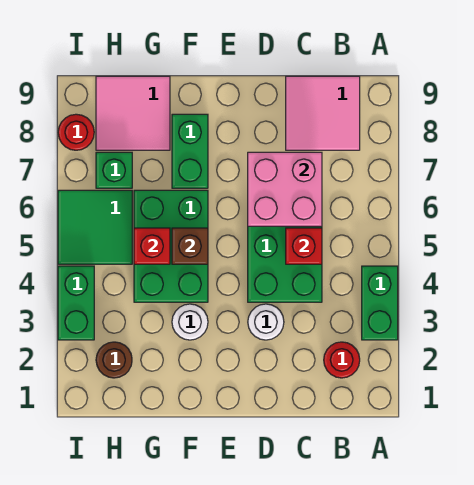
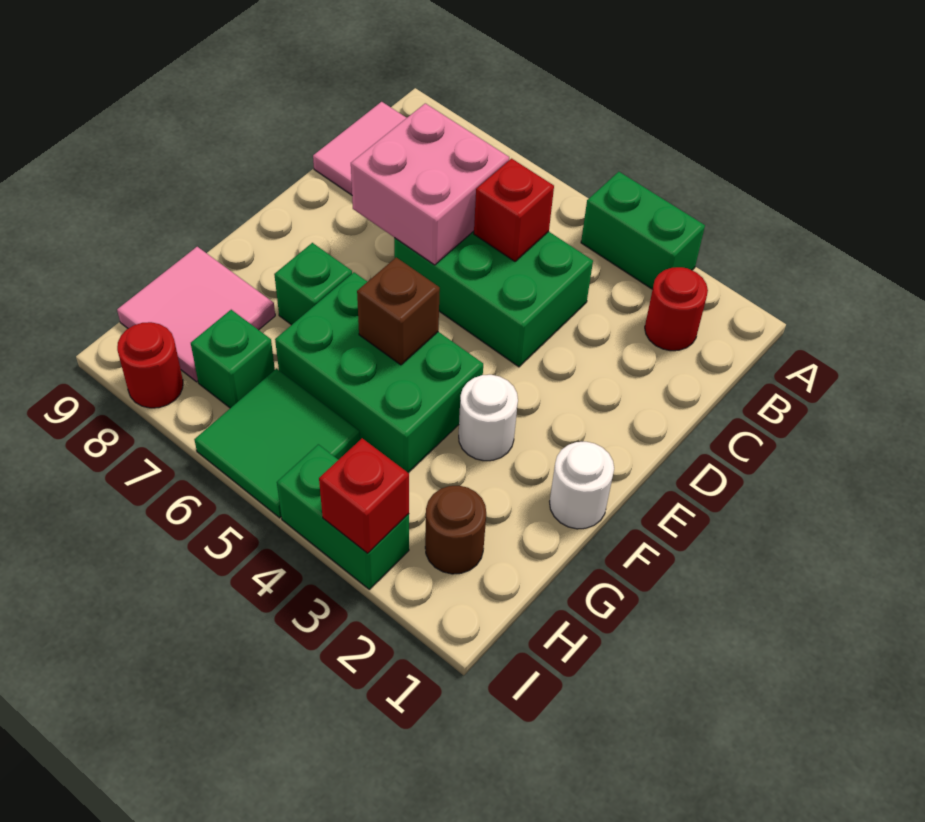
white round brick D3 level 1 -> white round brick F1 level 1
green brick F7:F8 level 1 -> green brick F7 level 1
red brick G5 level 2 -> red brick I3 level 2

